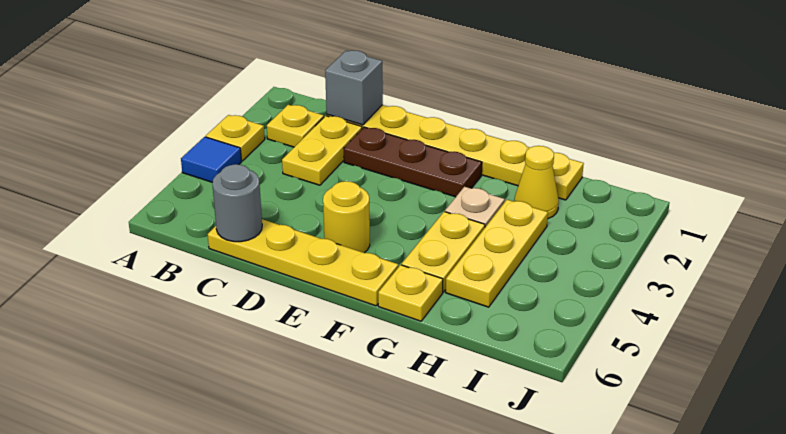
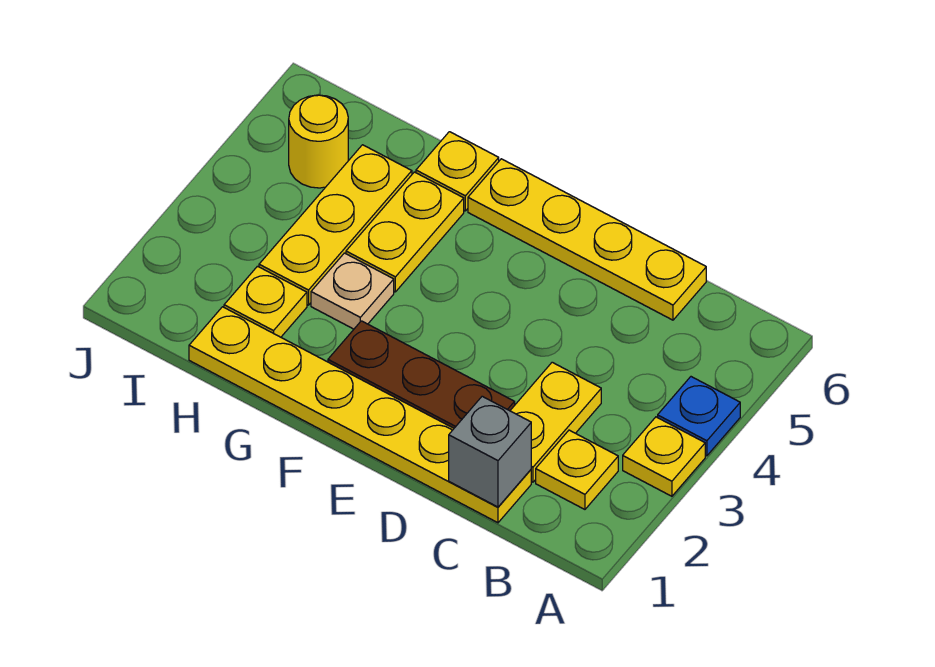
blue tile A4 level 1 -> blue plate A4 level 1
grey round brick C6 level 2 -> none
yellow round brick E5 level 1 -> yellow round brick I5 level 1
yellow cone H2 level 1 -> yellow plate H2 level 1

